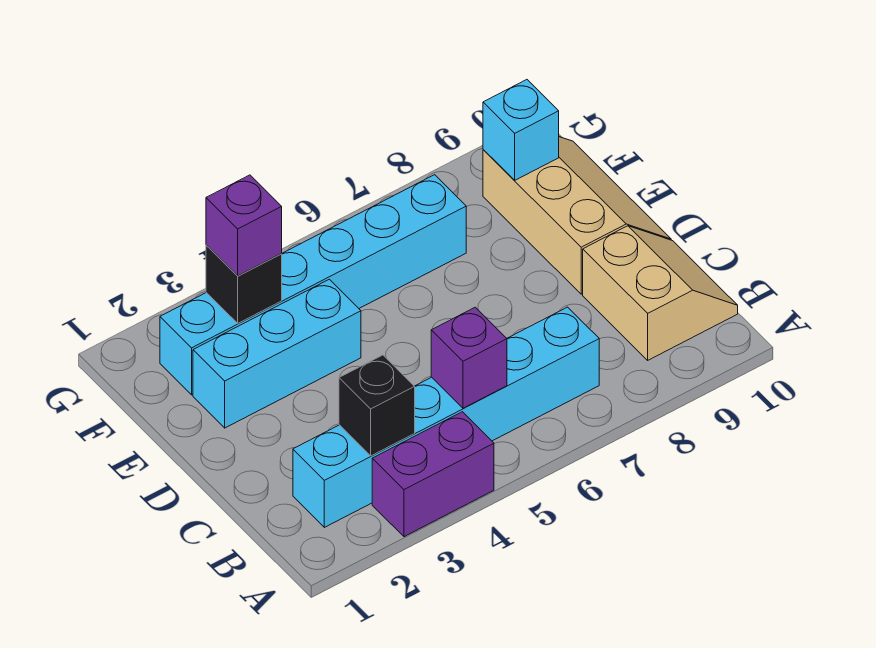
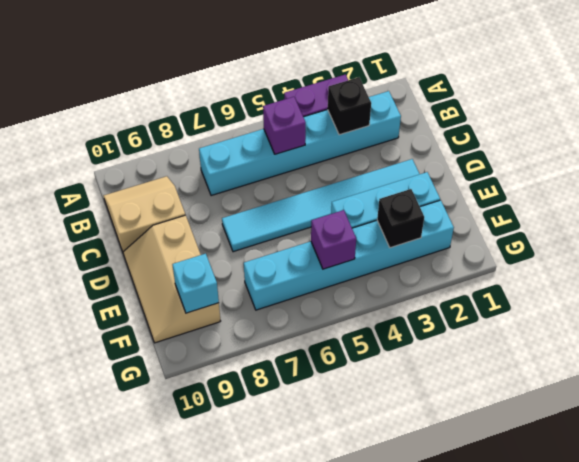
tan slope B9:C10 level 1 top 9 -> tan slope B9:C10 level 1 top C
none -> cyan tile D2:D7 level 1
purple brick F3 level 3 -> purple brick F5 level 2

